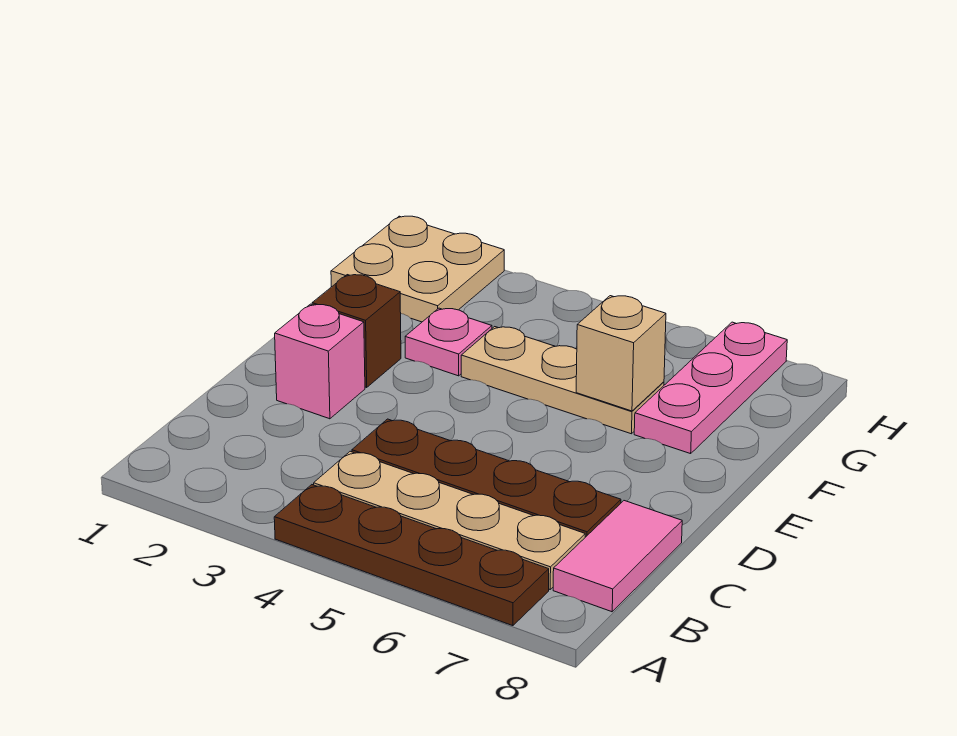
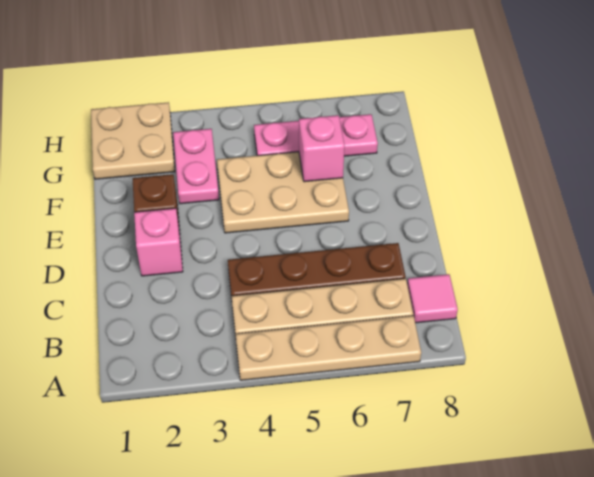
brown plate A4:A7 level 1 -> tan plate A4:A7 level 1
pink tile B8:C8 level 1 -> pink tile B8 level 1
pink plate F3 level 1 -> pink plate F3:G3 level 1
tan plate F4:F6 level 1 -> tan plate E4:F6 level 1
tan brick F6 level 2 -> pink brick F6 level 2
pink plate F7:H7 level 1 -> pink plate G5:G7 level 1

